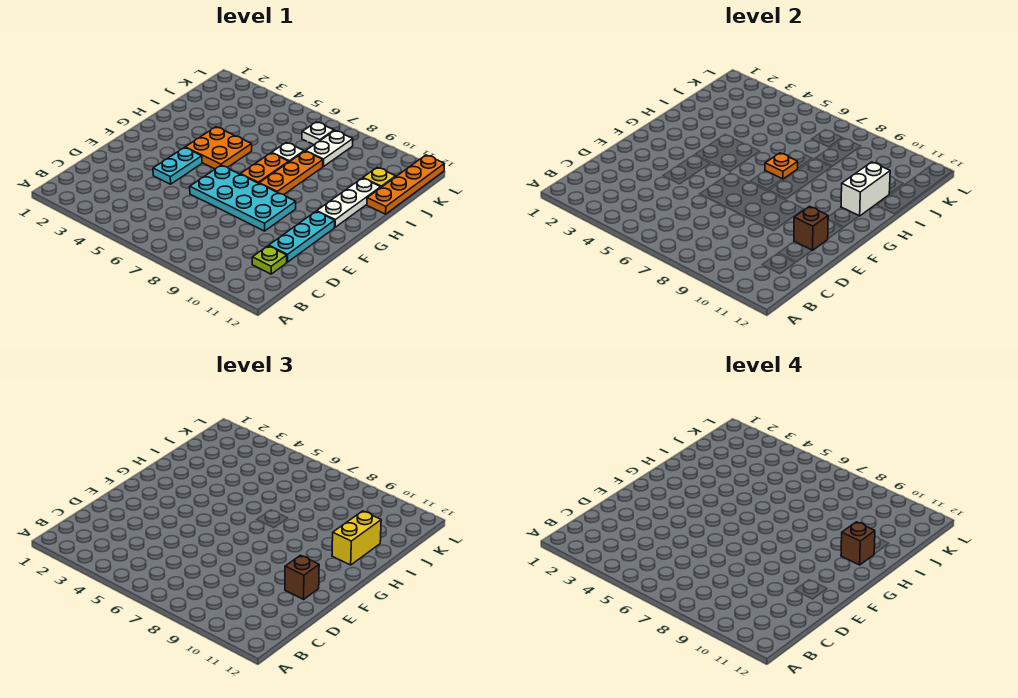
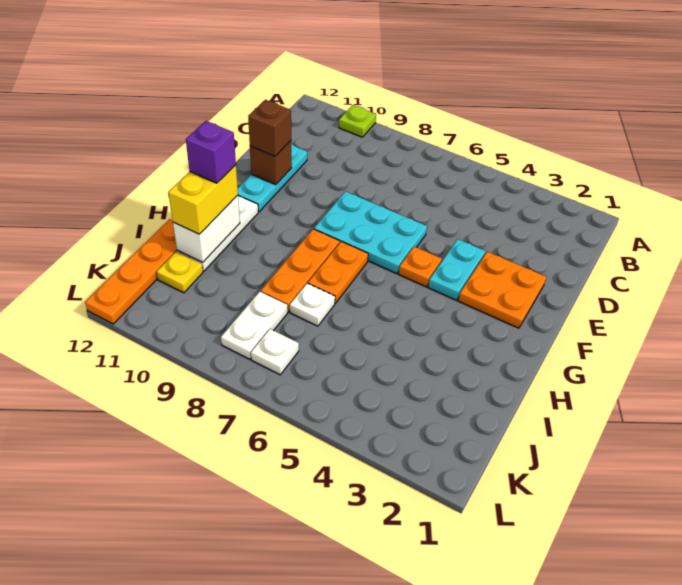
lime plate C11 level 1 -> lime plate A10 level 1
cyan plate E6:F9 level 1 -> cyan plate E6:F8 level 1
orange plate G4:H5 level 1 -> orange plate E2:F3 level 1
orange plate H7 level 2 -> orange plate F5 level 1
brown brick H11 level 4 -> purple brick H11 level 4

